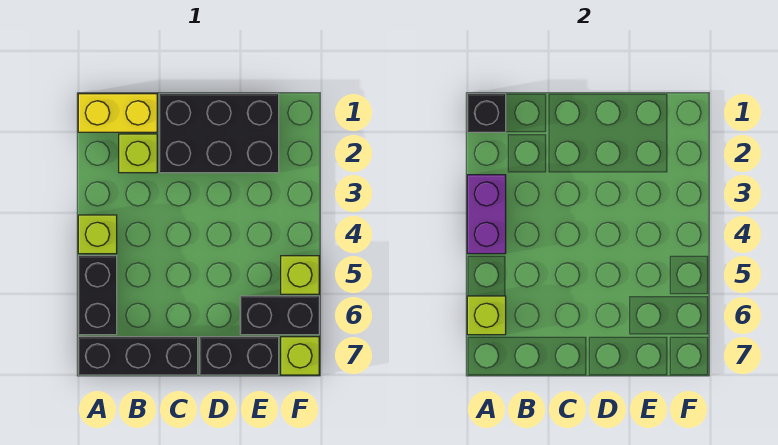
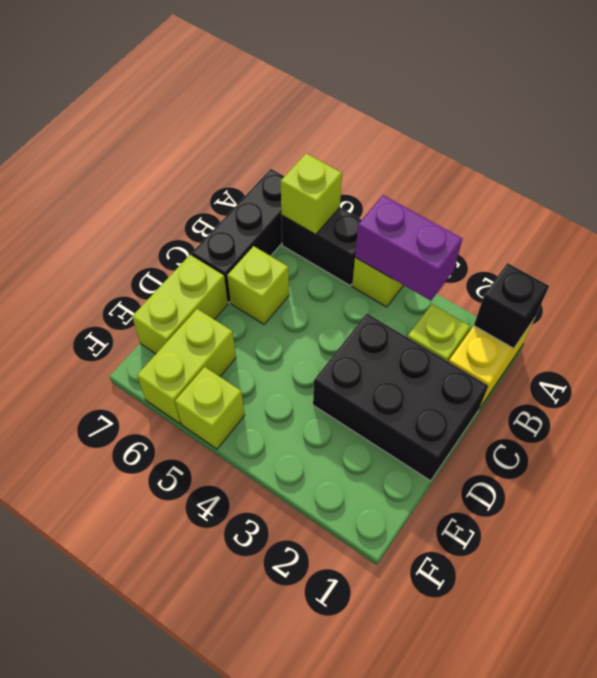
black brick C1:E2 level 1 -> black brick C1:D3 level 1
black brick D7:E7 level 1 -> lime brick D7:E7 level 1
black brick E6:F6 level 1 -> lime brick E6:F6 level 1
lime brick F7 level 1 -> lime brick C6 level 1

